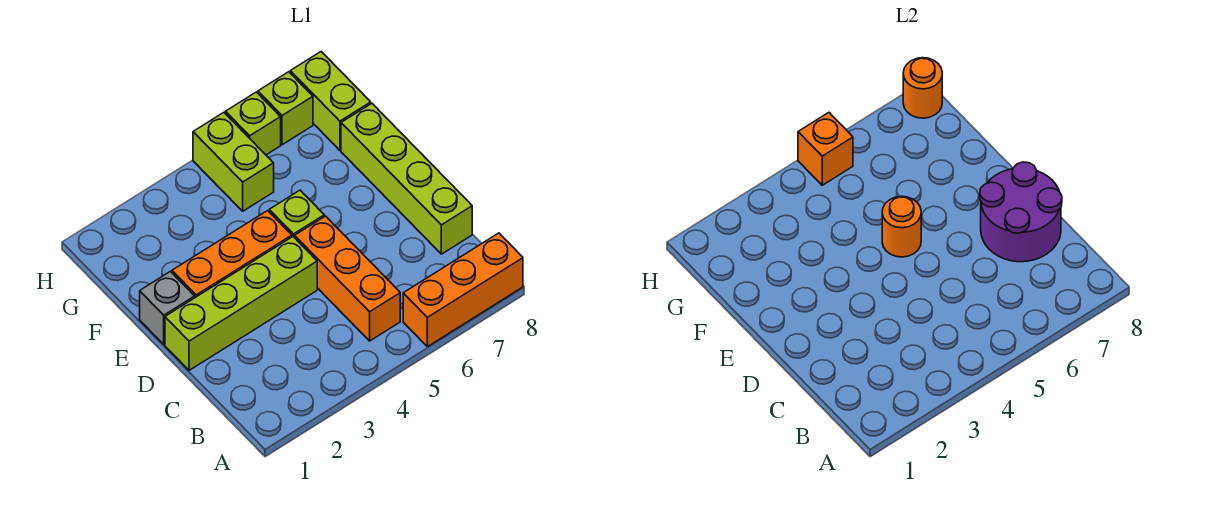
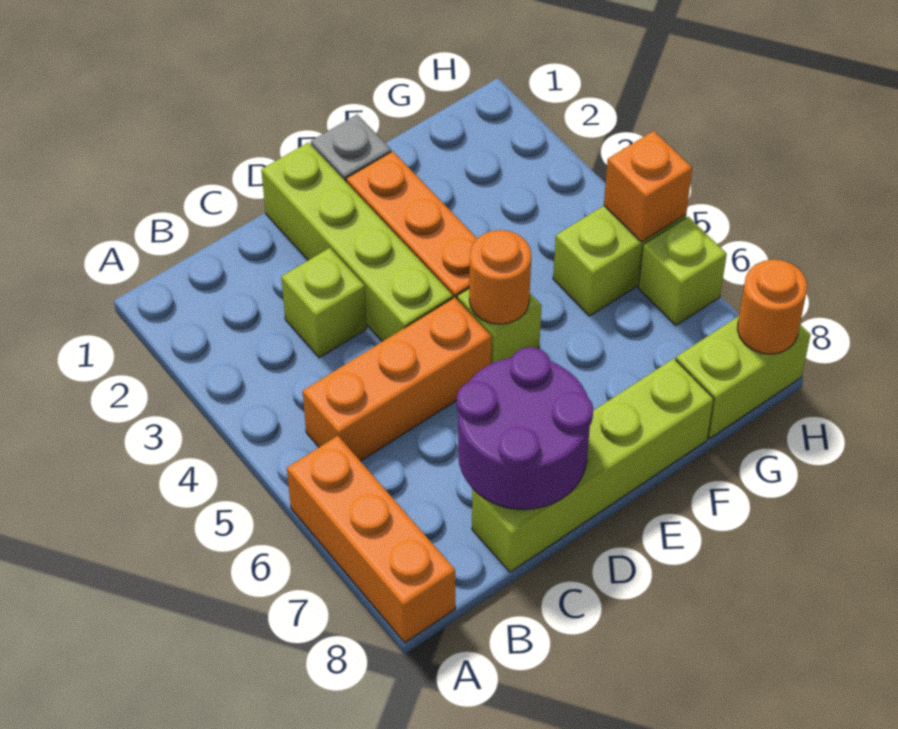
lime brick H7 level 1 -> lime brick C3 level 1

